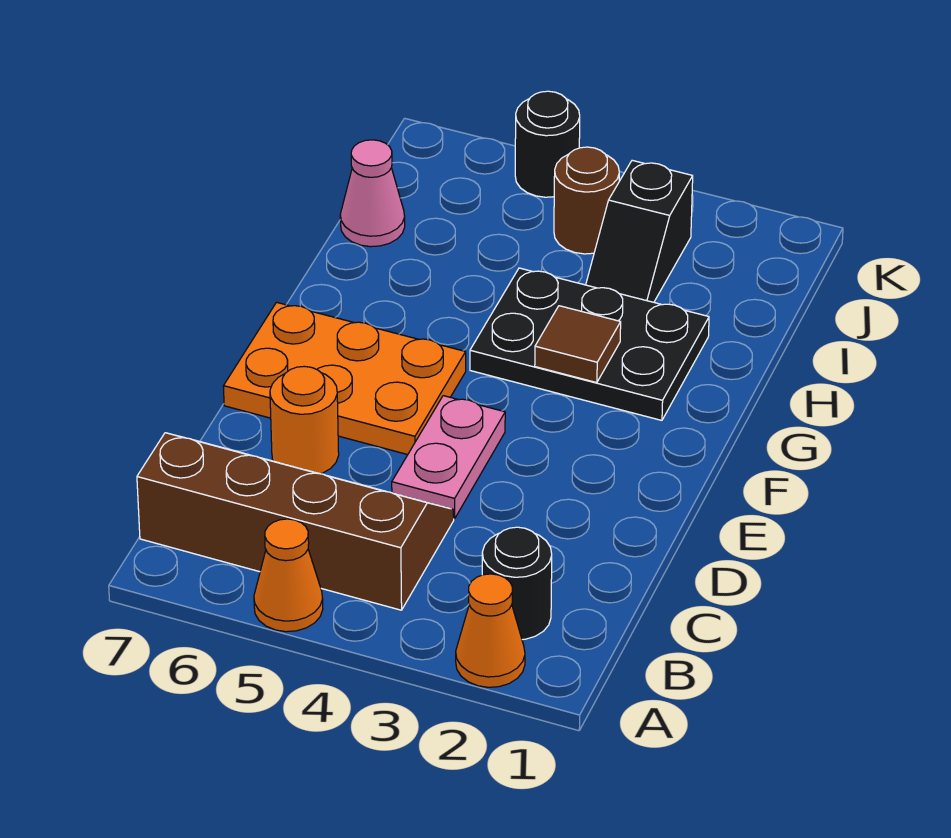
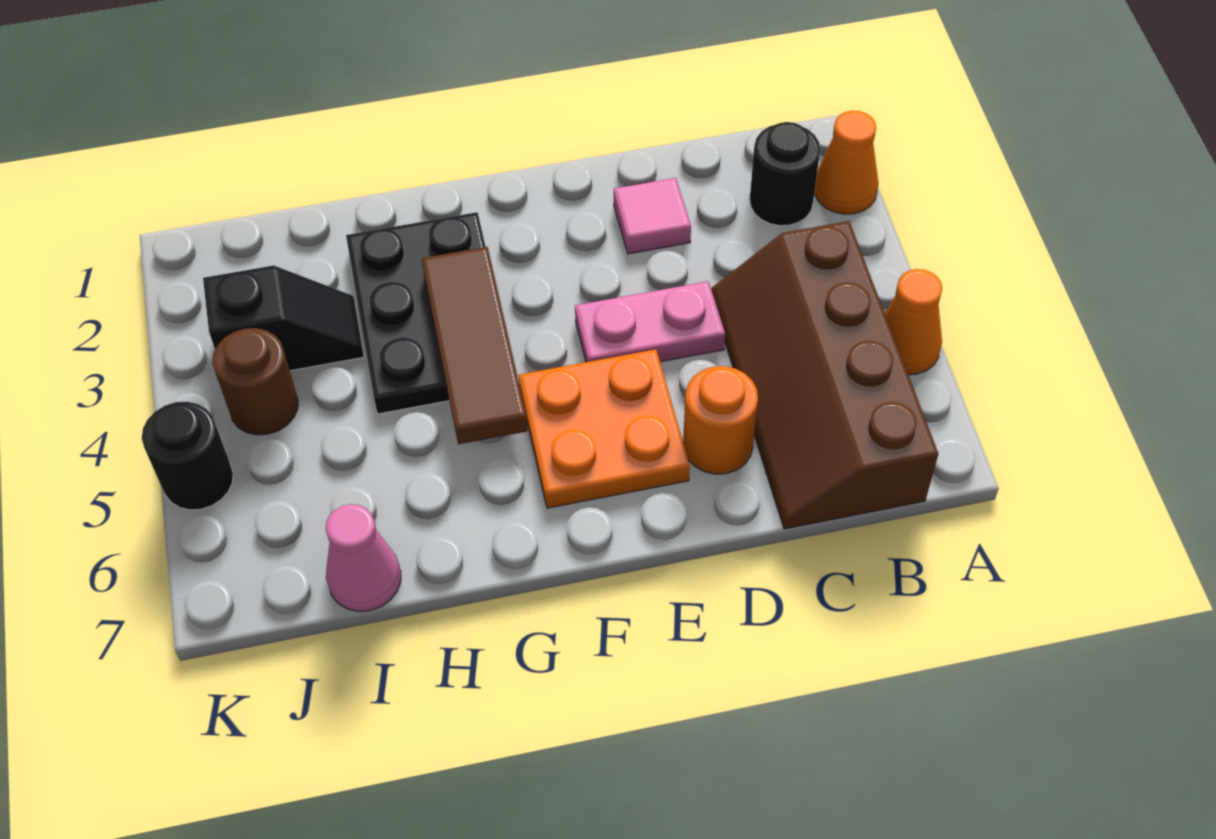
none -> pink tile D2 level 1
orange plate E5:F7 level 1 -> orange plate E5:F6 level 1
brown tile G3 level 2 -> brown tile G3:G5 level 2

